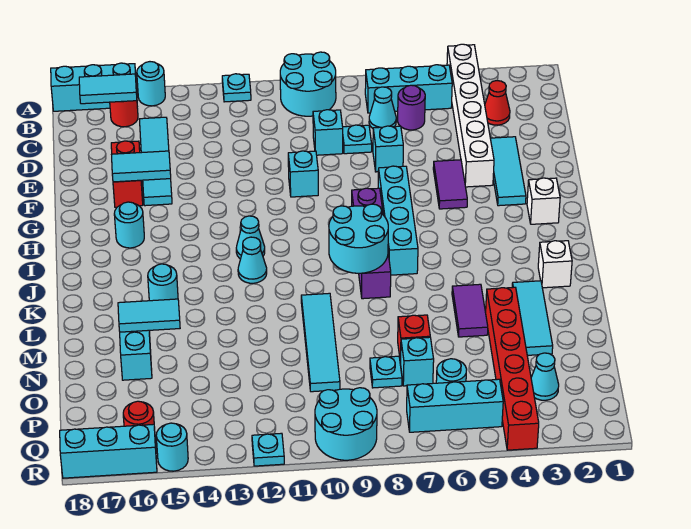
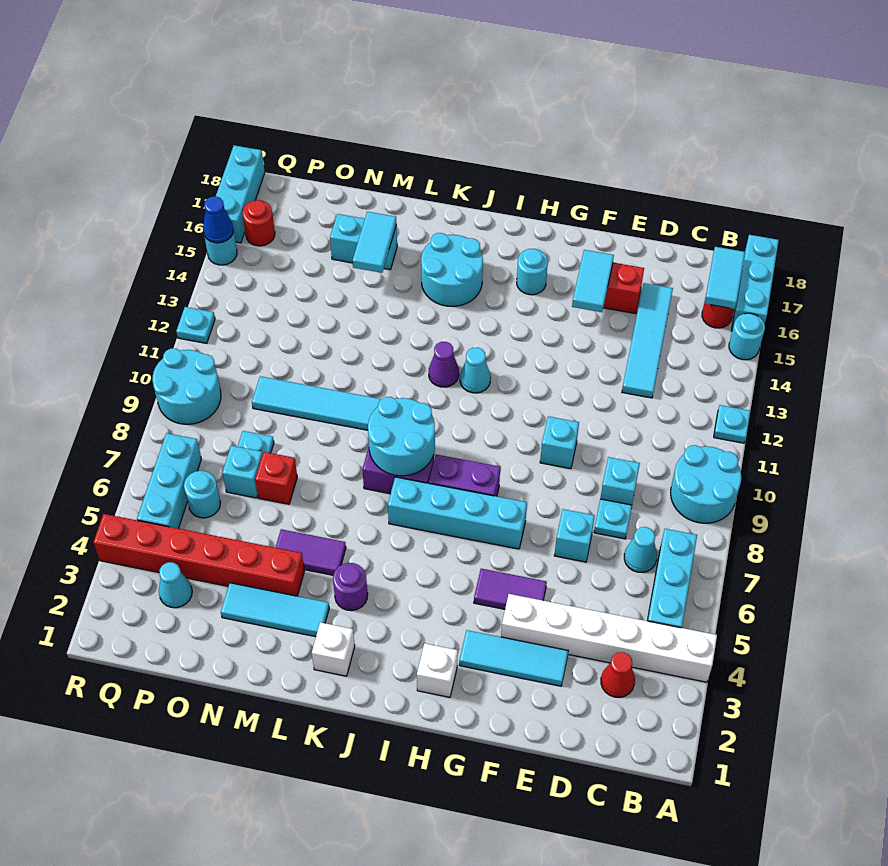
purple round brick C6 level 1 -> purple round brick K4 level 1
cyan tile C15:F15 level 1 -> cyan tile D13:D16 level 1
cyan cone J12 level 1 -> purple cone J12 level 1
cyan round brick K15 level 1 -> cyan round brick J15:K16 level 1
none -> blue cone R15 level 2

